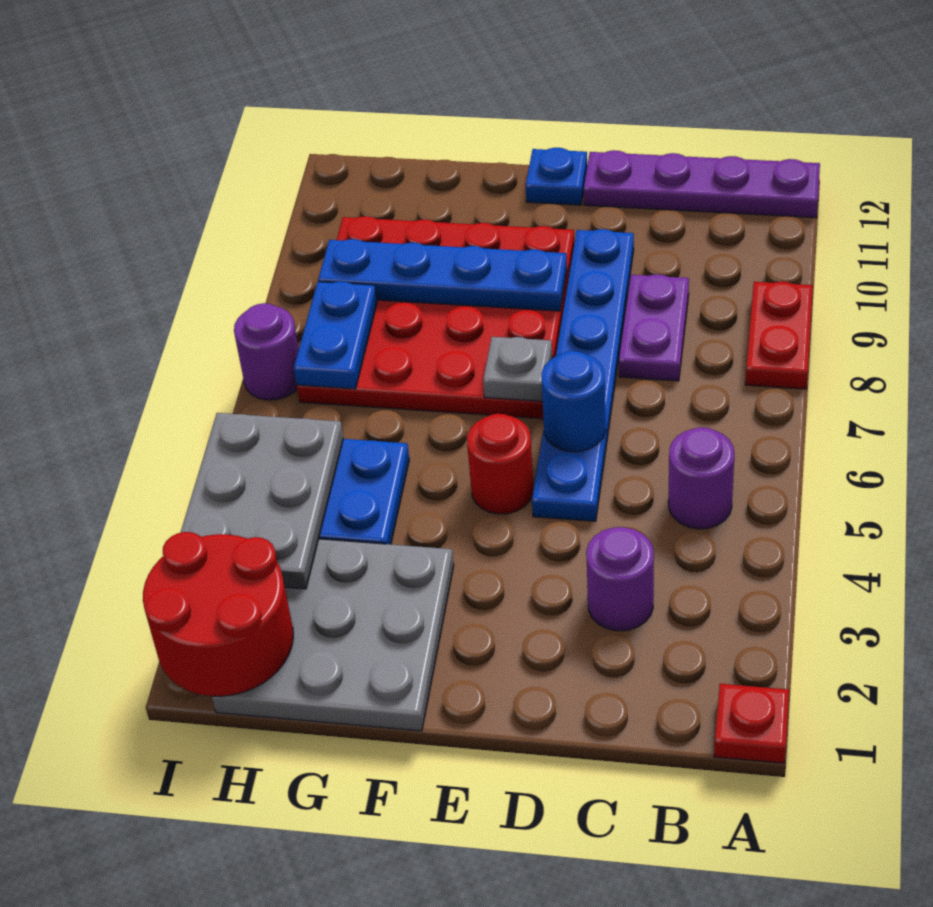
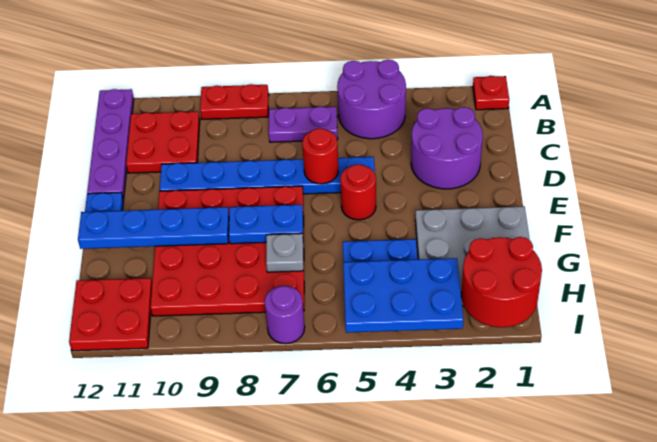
purple round brick B5 level 1 -> purple round brick A4:B5 level 1
none -> red plate B10:C11 level 1
purple round brick C3 level 1 -> purple round brick C2:D3 level 1
purple plate C8:C9 level 1 -> purple plate B6:B7 level 1
blue round brick D6 level 2 -> red round brick D6 level 2
grey plate E7 level 2 -> grey plate G7 level 2
blue plate E9:H9 level 2 -> blue plate F9:F12 level 2
grey plate H3:I5 level 2 -> blue plate H3:I5 level 2
blue plate H7:H8 level 2 -> blue plate F7:F8 level 2
none -> red plate H11:I12 level 1

